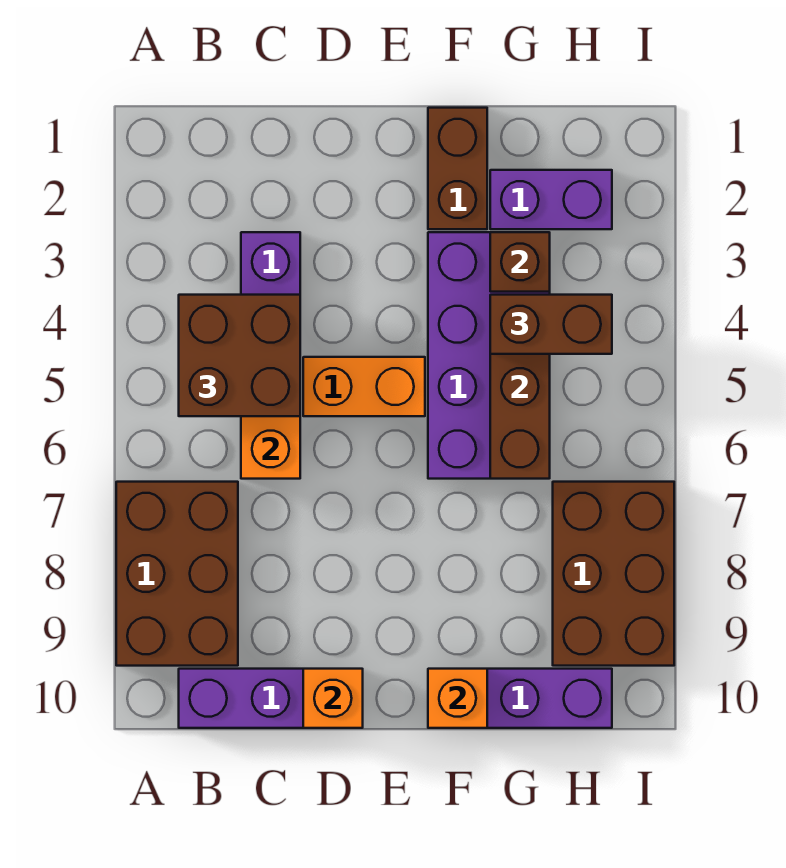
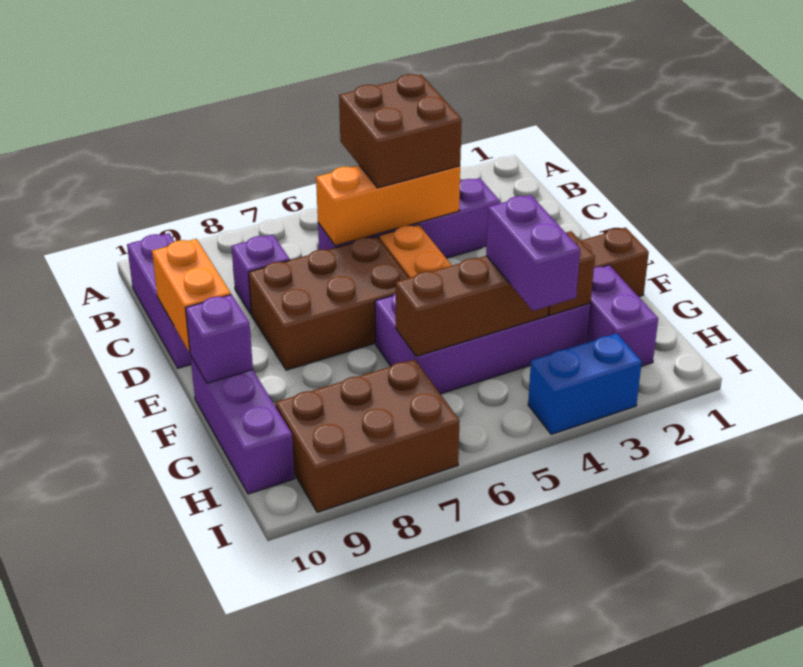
brown brick A7:B9 level 1 -> brown brick D6:E8 level 1
none -> purple brick C8 level 1
orange brick D10 level 2 -> orange brick D10:E10 level 2
orange brick F10 level 2 -> purple brick F10 level 2
brown brick G4:H4 level 3 -> purple brick G4:H4 level 3
none -> blue brick I3:I4 level 1

